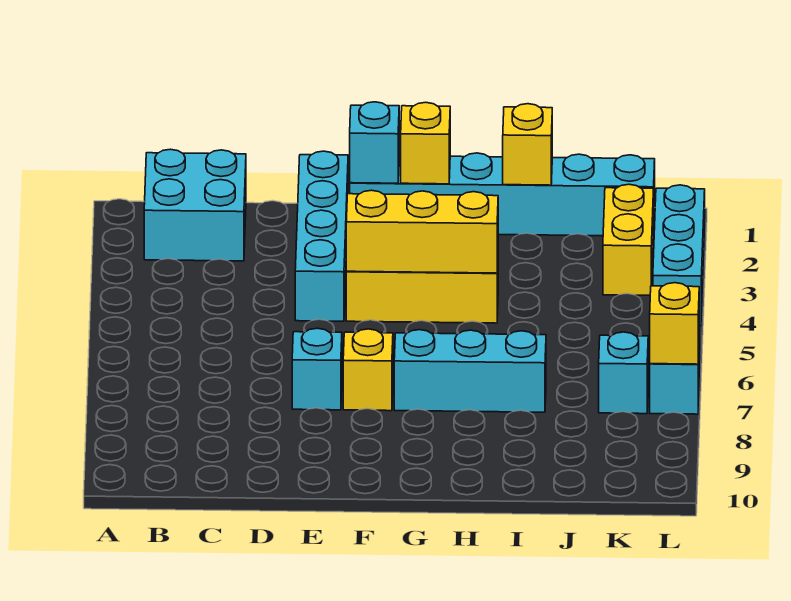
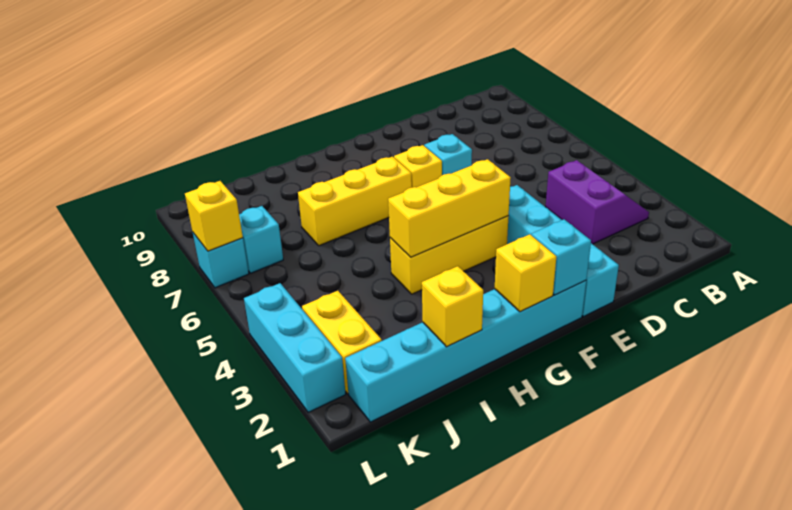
cyan brick B1:C2 level 1 -> none
none -> purple slope B3:C4 level 1 top C
cyan brick G7:I7 level 1 -> yellow brick G7:I7 level 1

